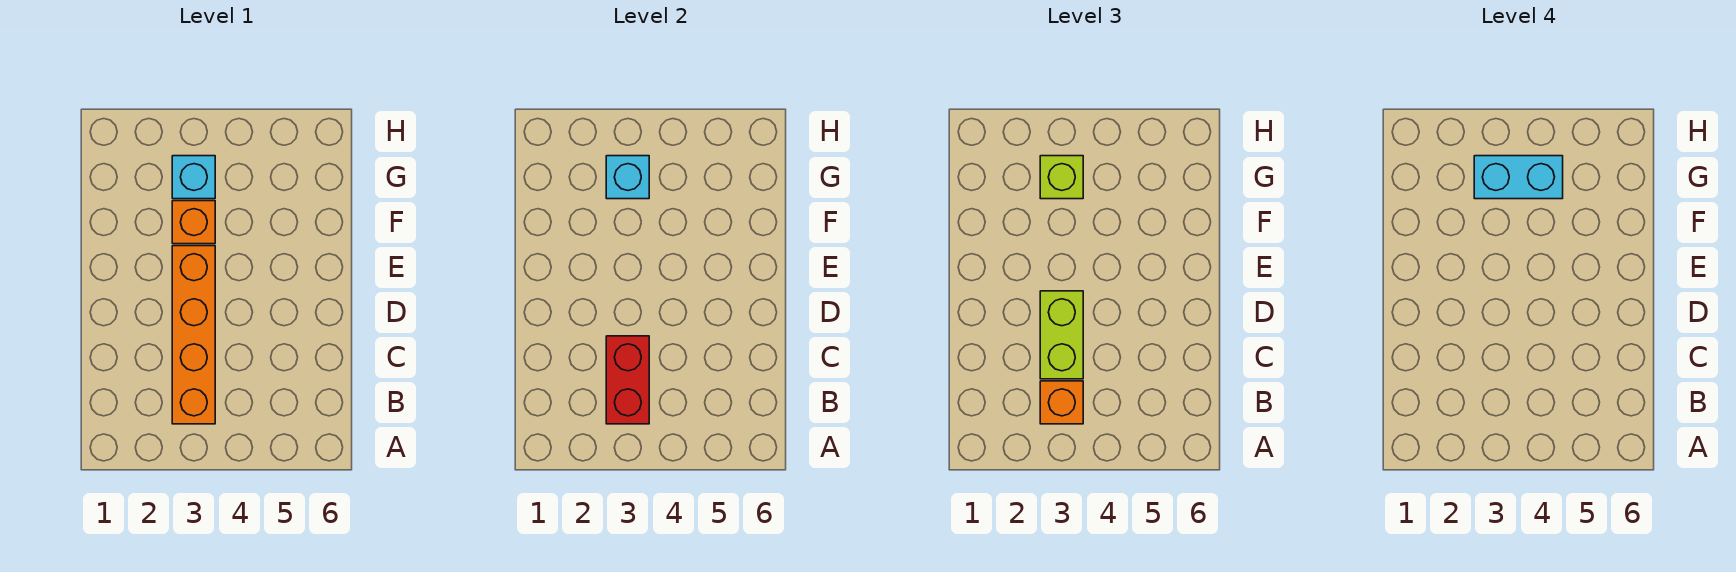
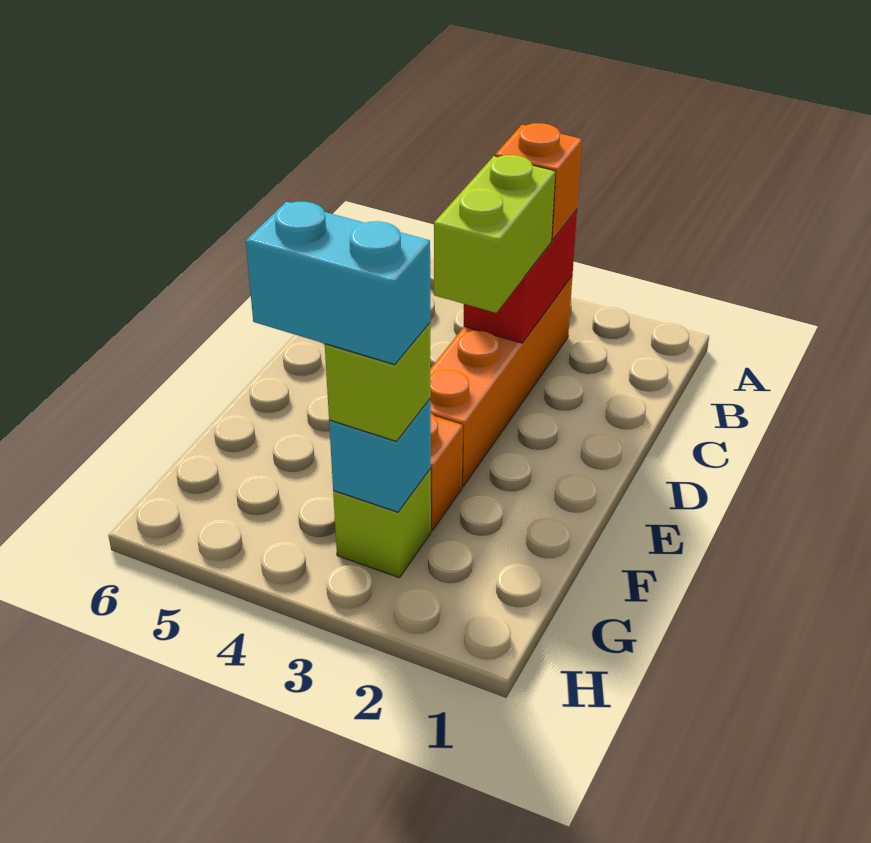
cyan brick G3 level 1 -> lime brick G3 level 1

